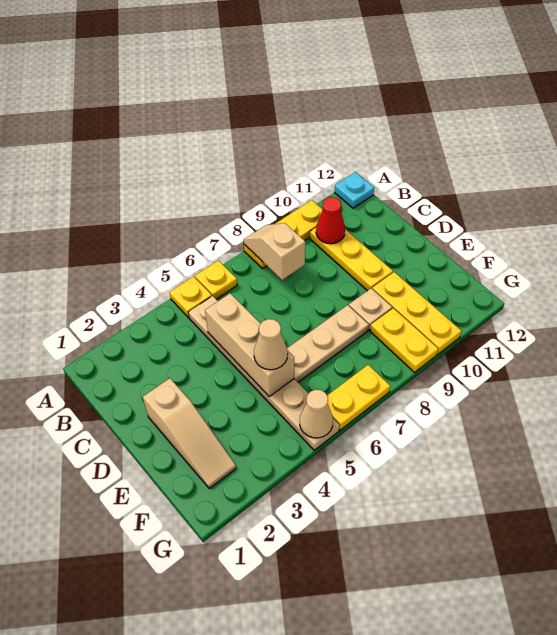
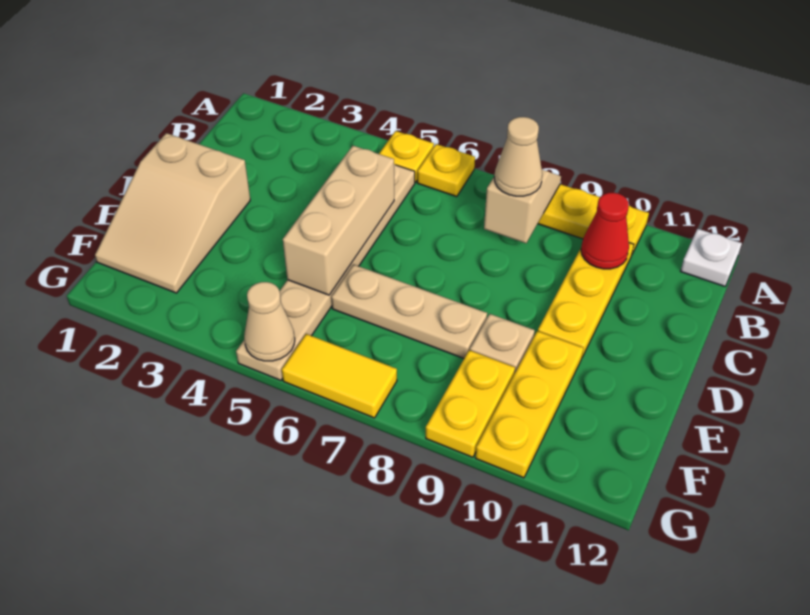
cyan plate A12 level 1 -> white plate A12 level 1
tan slope D2:F2 level 1 top D -> tan slope D1:F2 level 1 top D
tan cone E5 level 3 -> tan cone B8 level 3
yellow plate G6:G7 level 1 -> yellow tile G6:G7 level 1

